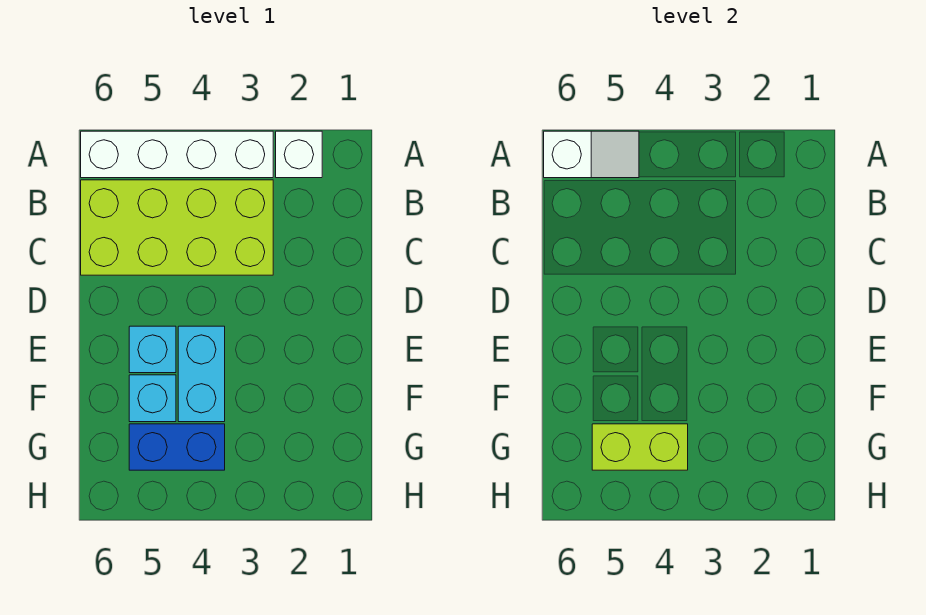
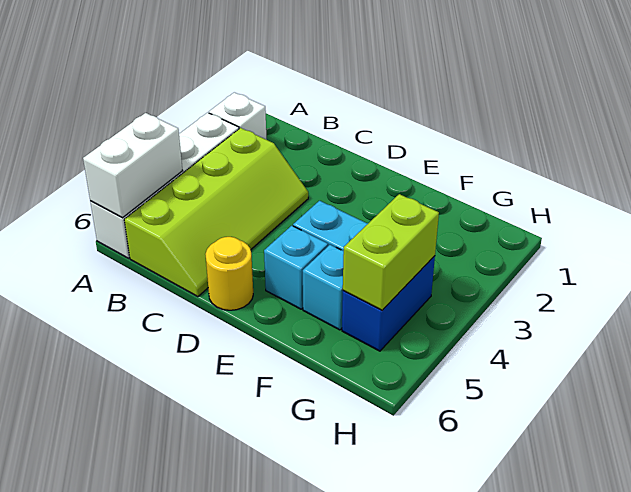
white slope A5:A6 level 2 top 6 -> white brick A5:A6 level 2
lime brick B3:C6 level 1 -> lime slope B3:C6 level 1 top B
none -> yellow round brick D6 level 1

